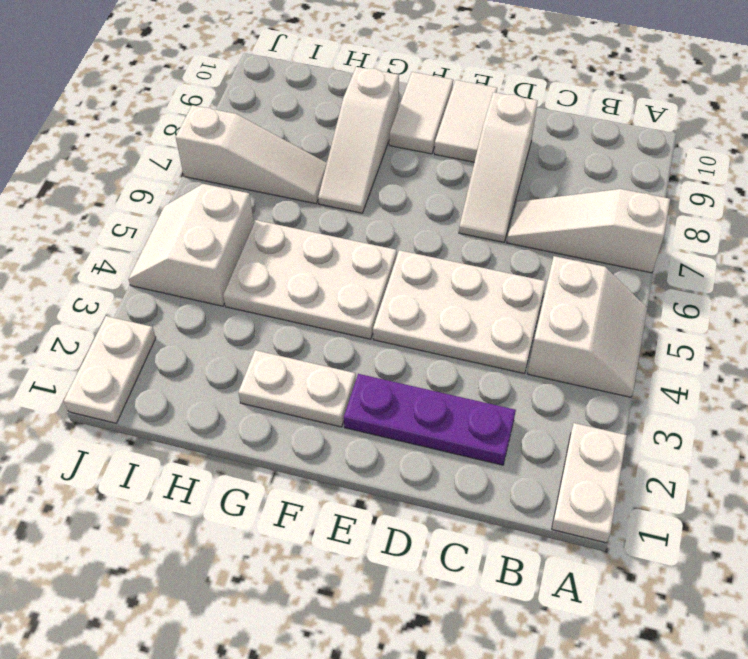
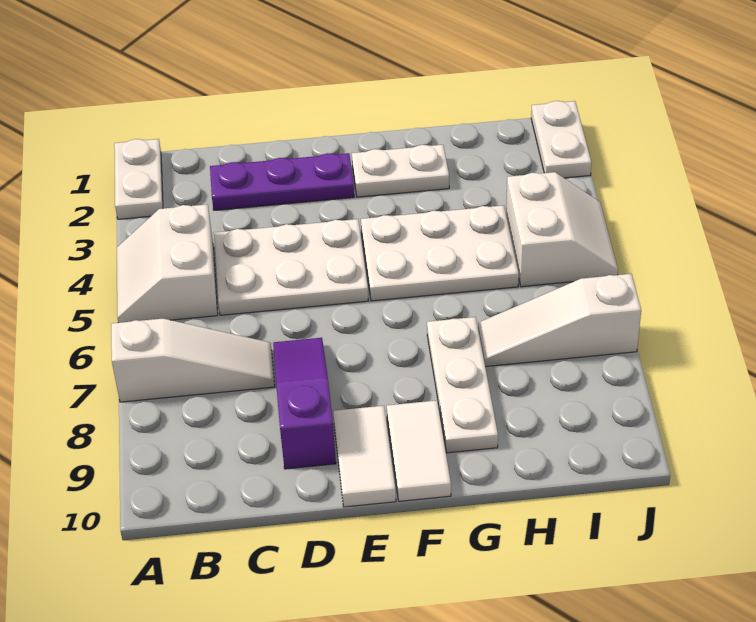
white slope D7:D9 level 1 top 9 -> purple slope D7:D9 level 1 top 9
white slope G7:G9 level 1 top 9 -> white plate G7:G9 level 1

